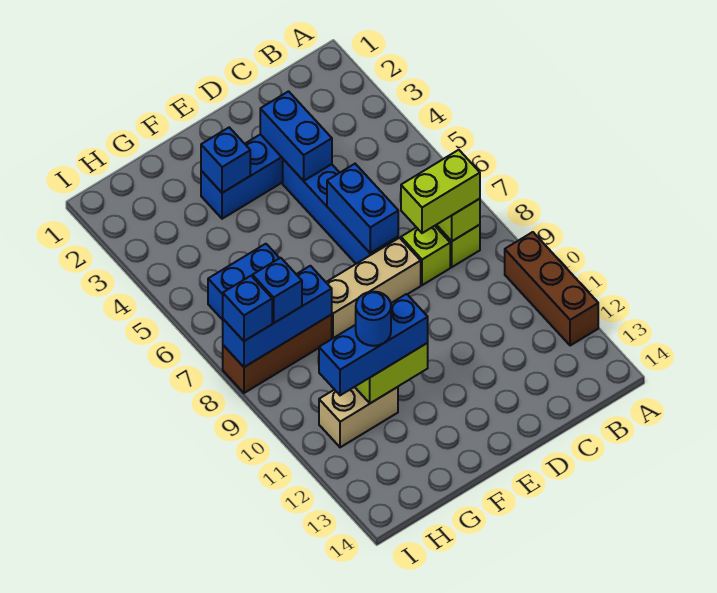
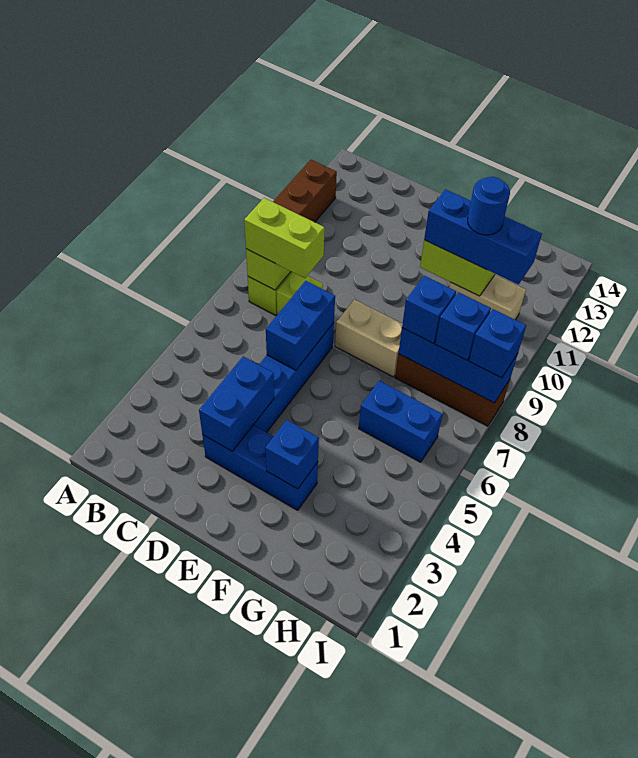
tan brick D8:F8 level 1 -> tan brick E8:F8 level 1
none -> blue brick G8 level 3

